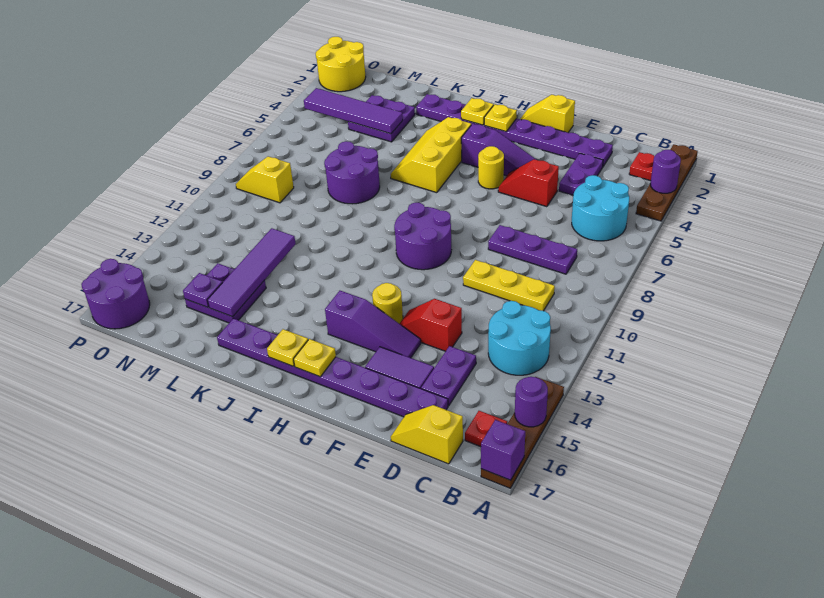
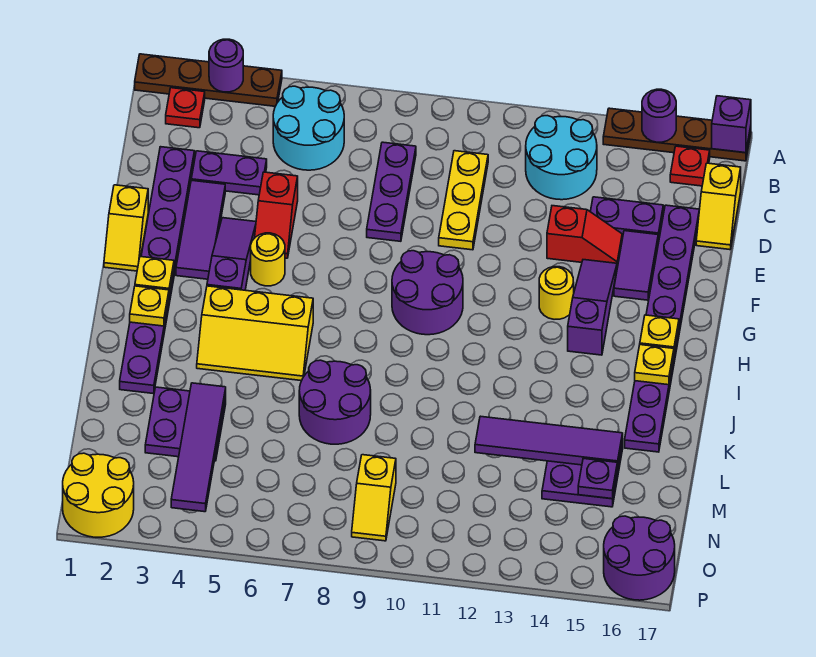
none -> purple tile E3:G3 level 1
red slope E13:F13 level 1 top E -> red slope E13:E14 level 1 top 13

